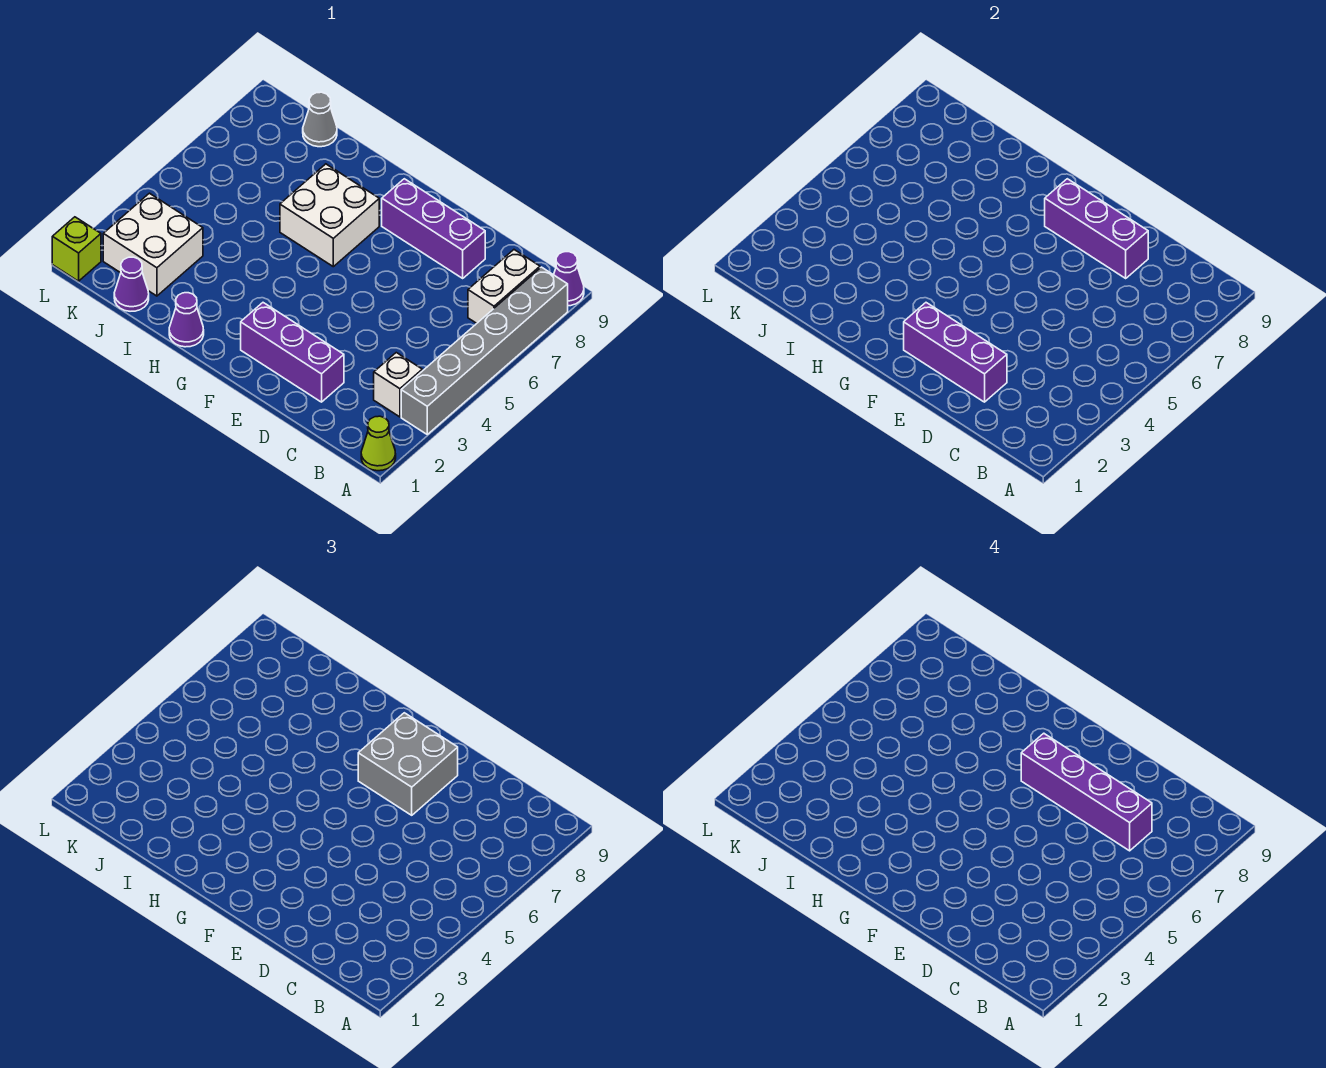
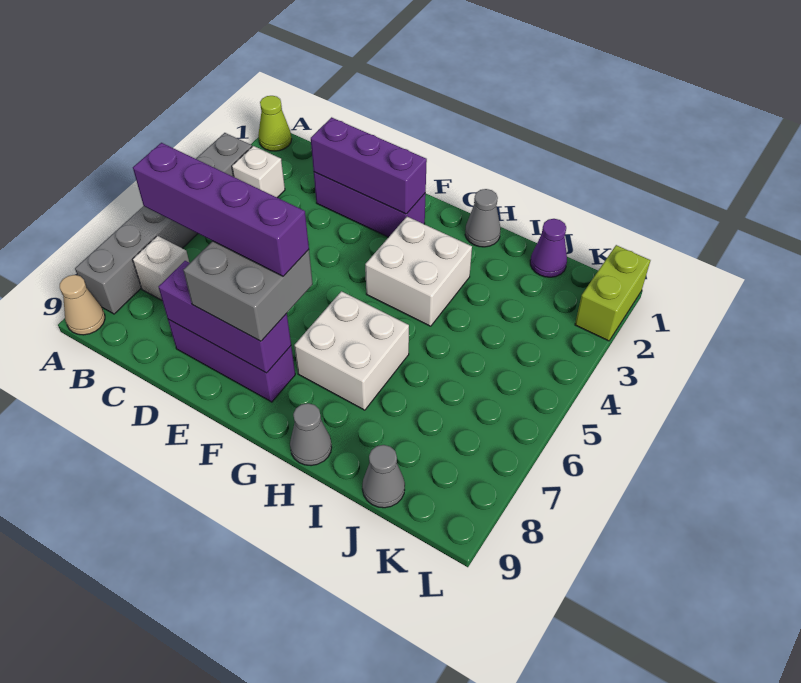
purple cone A9 level 1 -> tan cone A9 level 1
white brick B7:B8 level 1 -> white brick B7 level 1
purple cone H1 level 1 -> grey cone H1 level 1
none -> grey cone H9 level 1
white brick J2:K3 level 1 -> white brick G3:H4 level 1
lime brick L1 level 1 -> lime brick L1:L2 level 1

